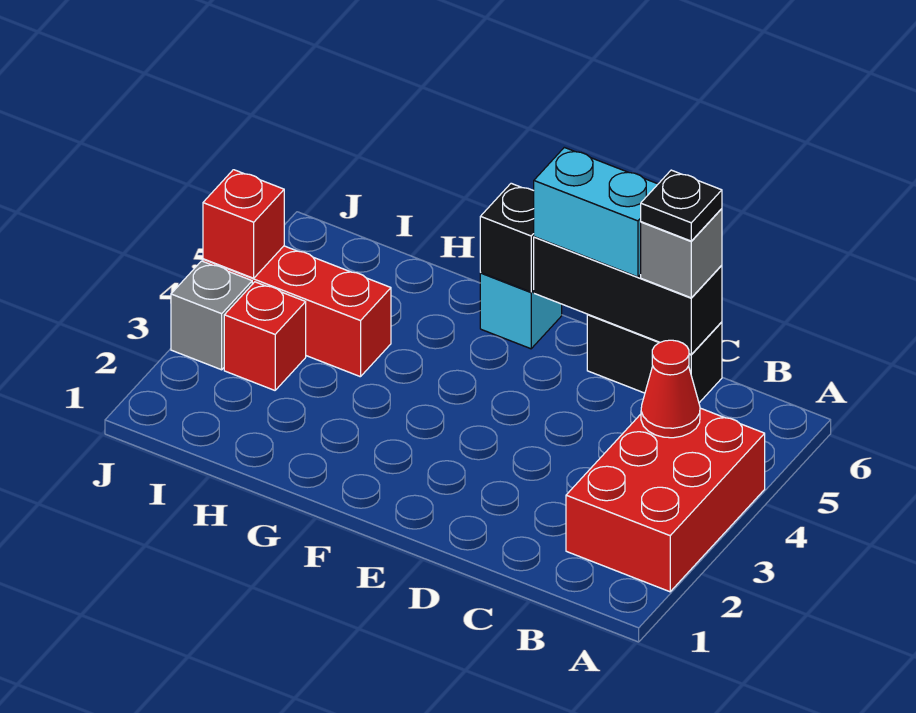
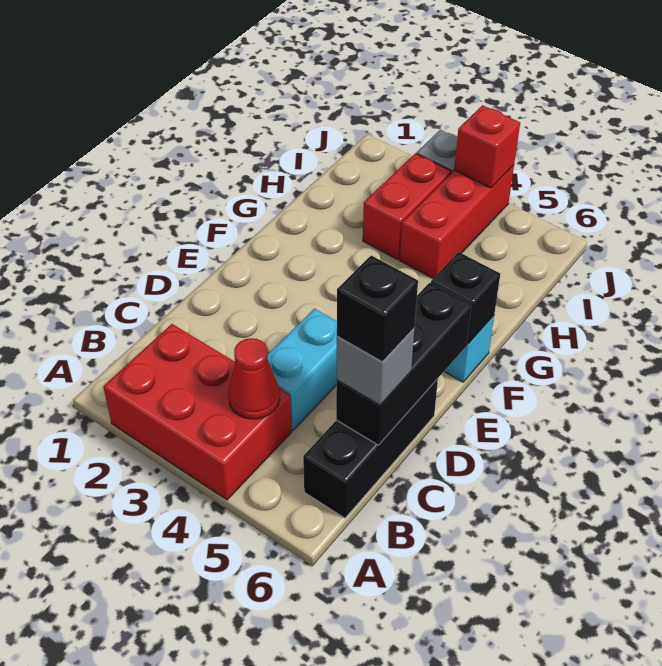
black brick C6:D6 level 1 -> black brick B6:D6 level 1
black plate C6 level 4 -> black brick C6 level 4
cyan brick D6:E6 level 3 -> cyan brick C4:D4 level 1
red brick I3 level 1 -> red brick H3:I3 level 1

